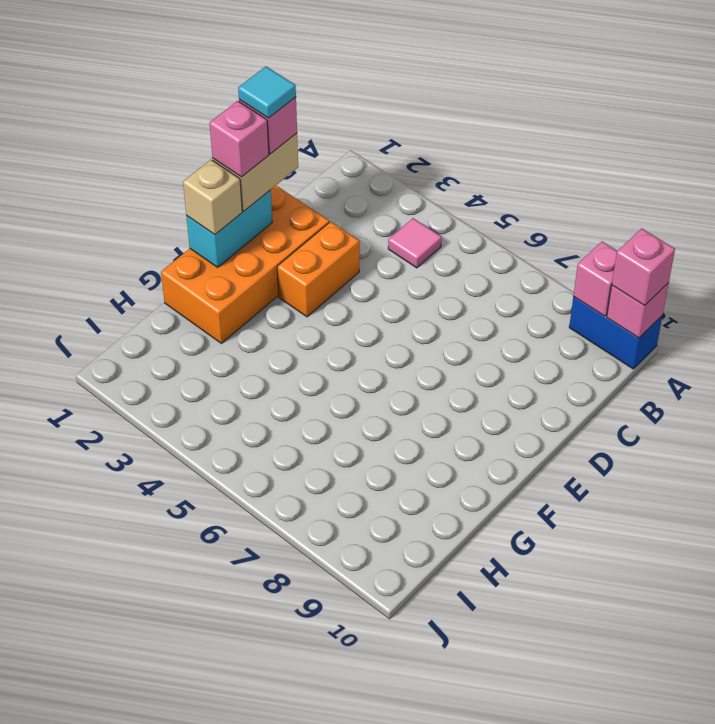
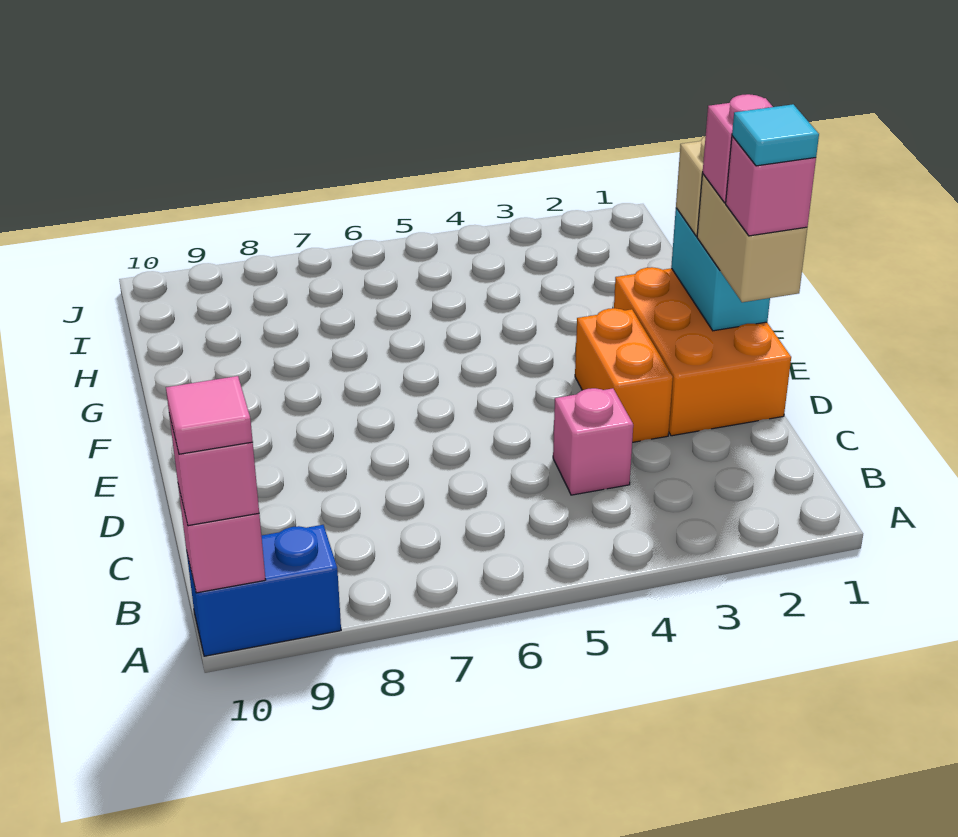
pink brick A9 level 2 -> pink brick C4 level 1
pink tile B4 level 1 -> pink tile A10 level 4
orange brick D1:G2 level 1 -> orange brick D1:F2 level 1

